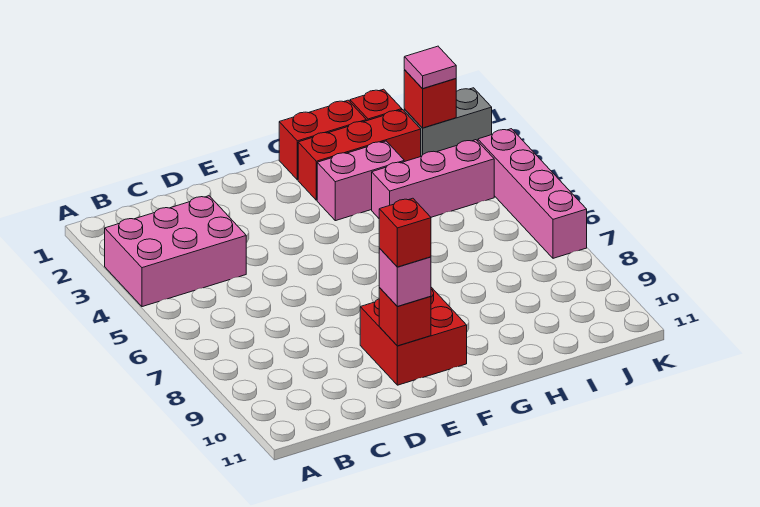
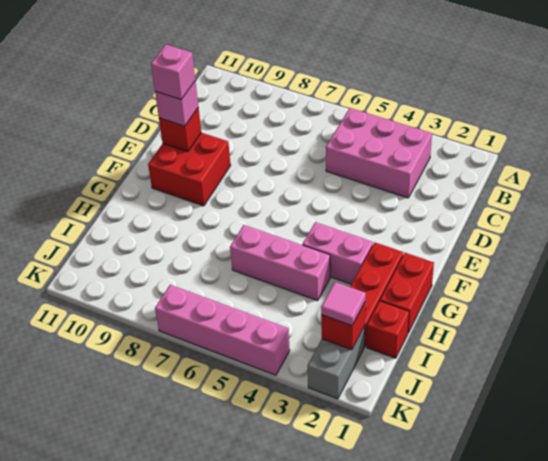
pink brick A3:C4 level 1 -> pink brick B3:C5 level 1
red brick E10 level 4 -> pink brick E10 level 4
pink brick G3:H3 level 1 -> pink brick G3:G4 level 1
pink brick H4:J4 level 1 -> pink brick H4:H6 level 1

